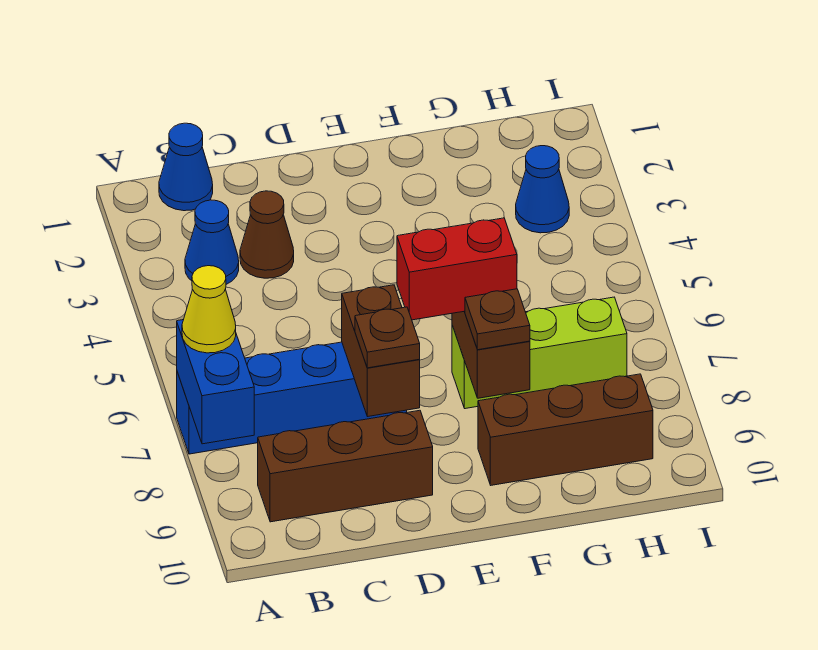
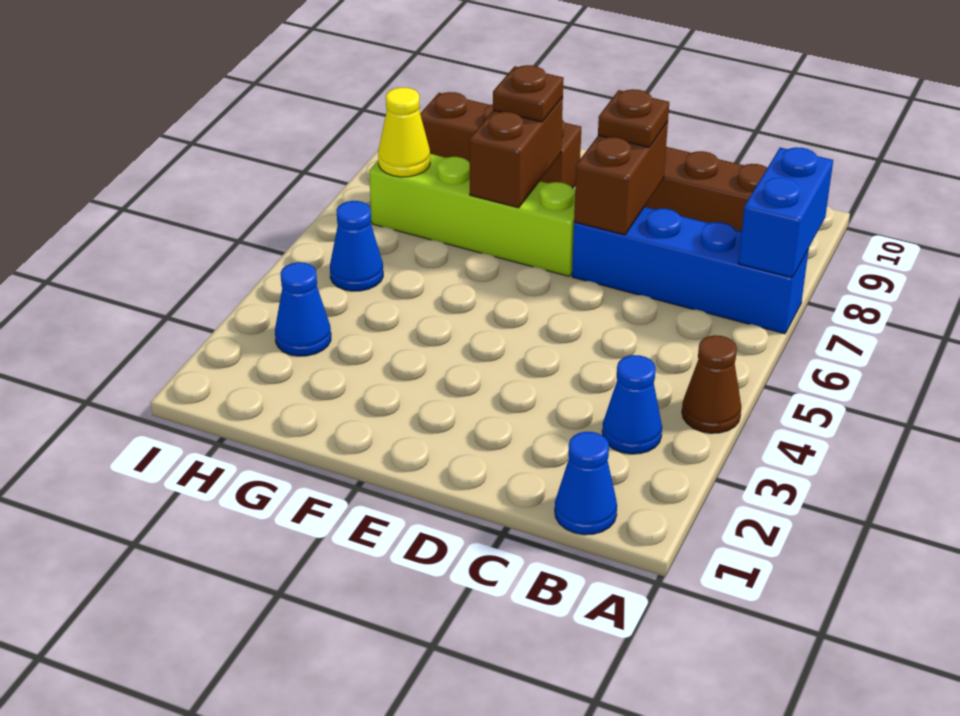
yellow cone A7 level 3 -> yellow cone H7 level 2
brown cone C3 level 1 -> brown cone A4 level 1
red brick E7:F7 level 3 -> none
lime brick F7:H7 level 1 -> lime brick E7:H7 level 1
none -> blue cone H5 level 1

